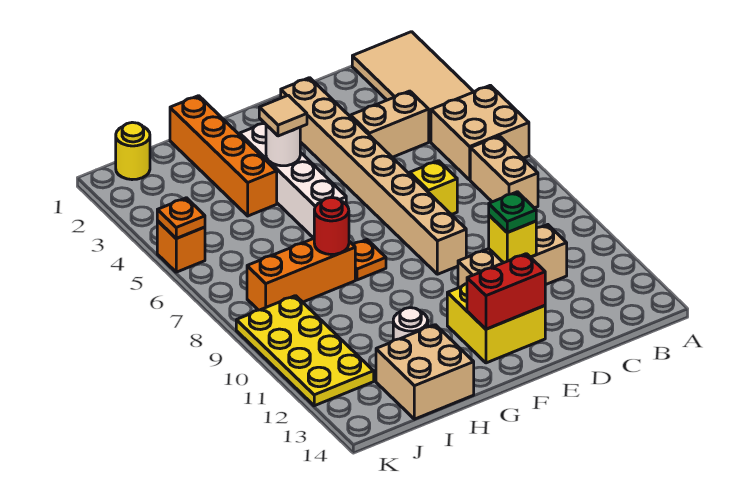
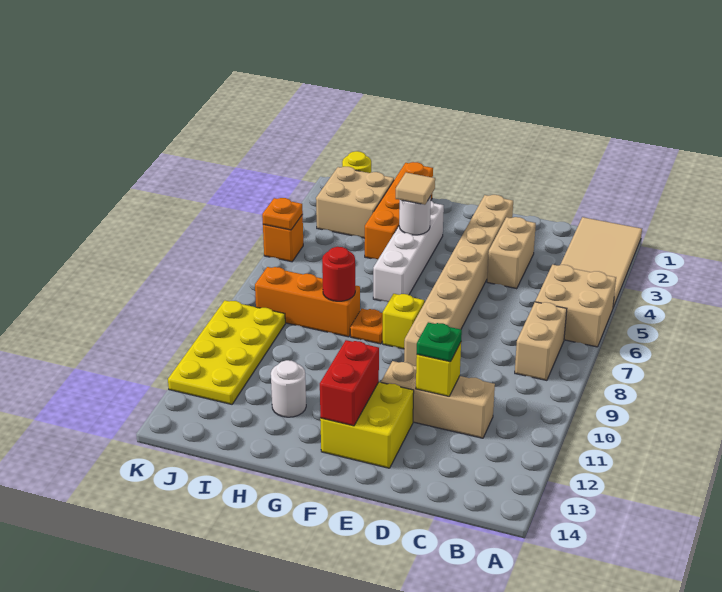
tan brick C4:D4 level 1 -> tan brick D3:D4 level 1
yellow brick D7 level 1 -> yellow brick F8 level 1
red brick E13:F13 level 2 -> red brick F12:F13 level 2
tan brick H13:I14 level 1 -> tan brick I2:J3 level 1

